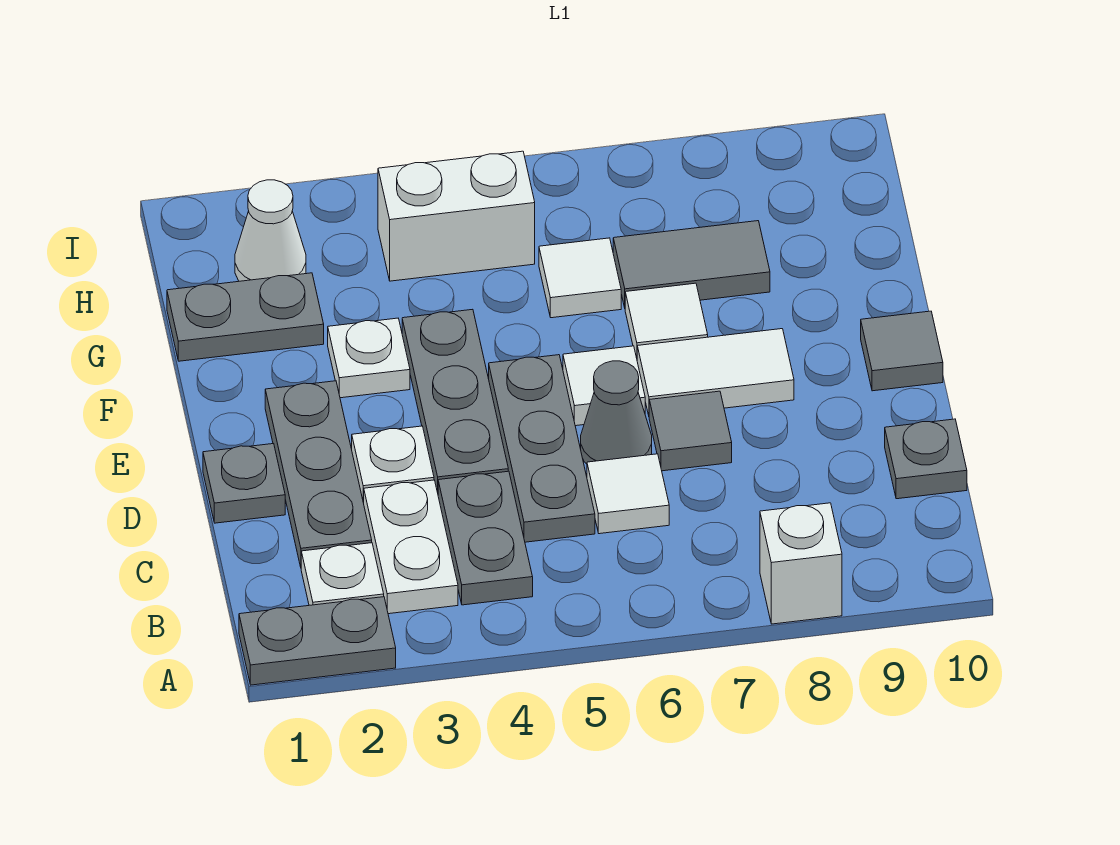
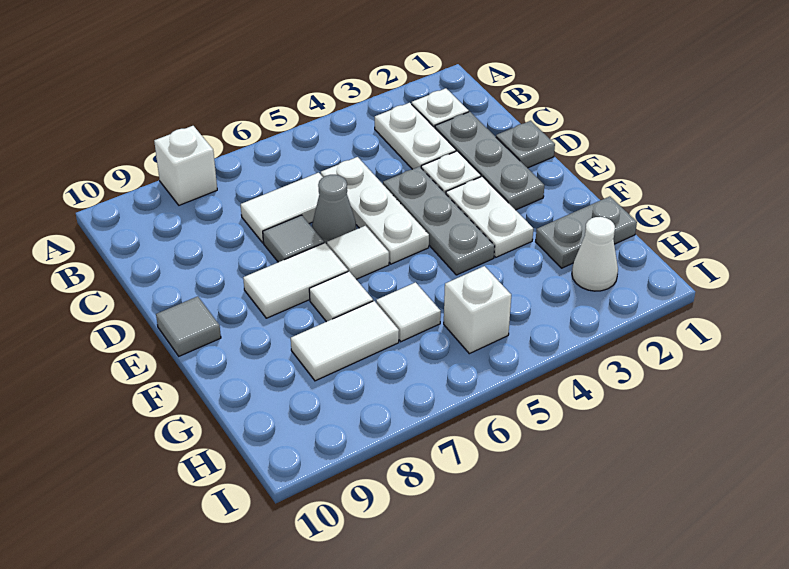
grey plate A1:A2 level 1 -> none
grey plate B4:C4 level 1 -> none
grey plate C5:E5 level 1 -> white plate C5:E5 level 1
white tile C6 level 1 -> white tile C6:C7 level 1
grey plate C10 level 1 -> none
white plate F3 level 1 -> white plate E3:F3 level 1
grey tile G7:G8 level 1 -> white tile G7:G8 level 1
white brick H4:H5 level 1 -> white brick H5 level 1

